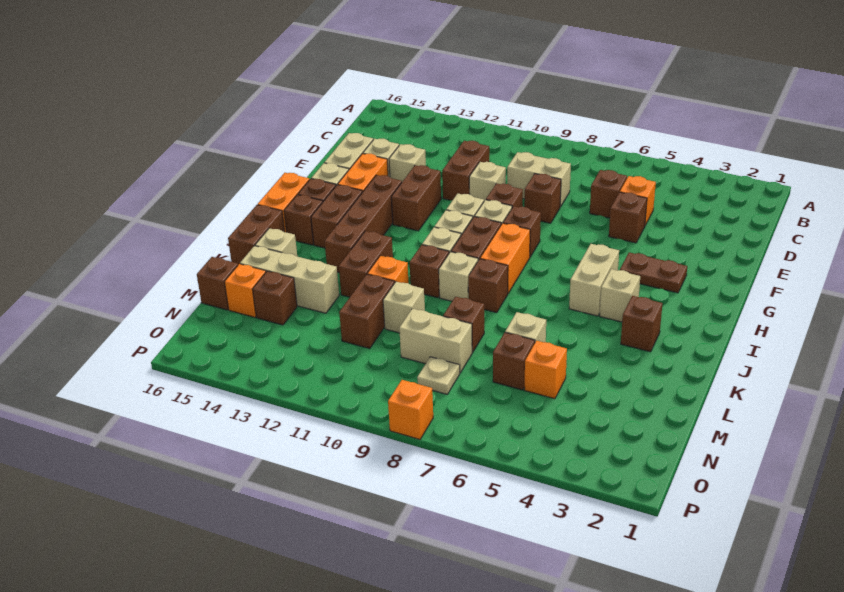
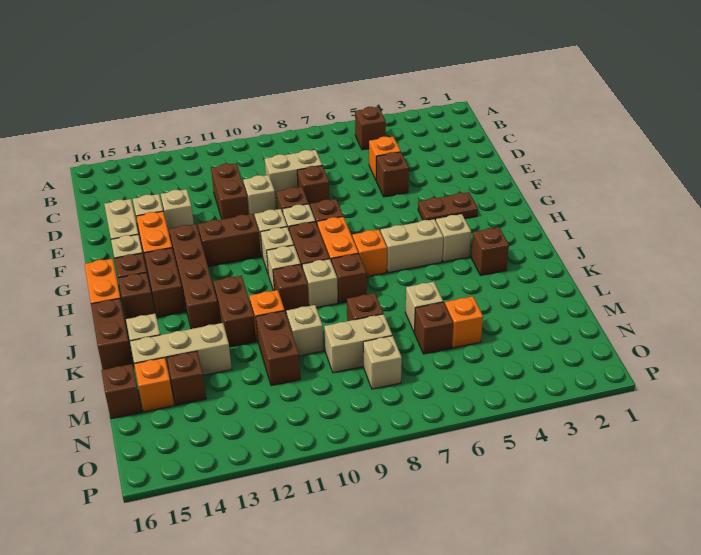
brown brick D6 level 1 -> brown brick B5 level 1
brown brick F12:G12 level 1 -> brown brick G11:G12 level 1
tan brick H5:I5 level 1 -> tan brick I5:I6 level 1
tan plate N8 level 1 -> tan brick N8 level 1
orange brick P8 level 1 -> orange brick I7 level 1

